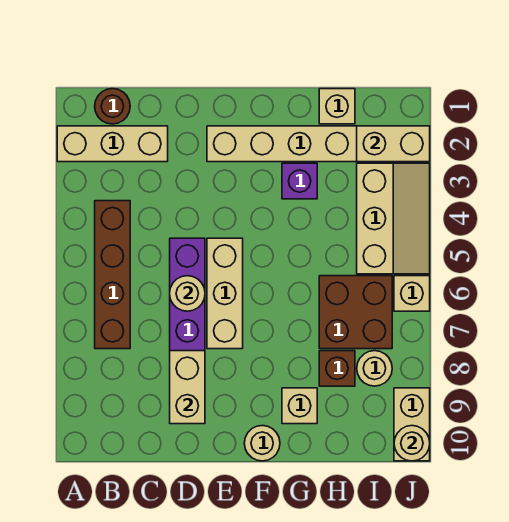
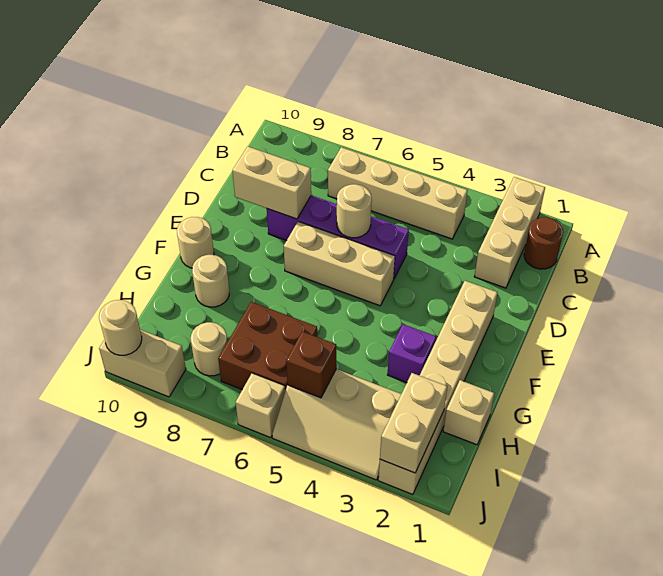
brown brick B4:B7 level 1 -> tan brick B4:B7 level 1
tan brick G9 level 1 -> tan round brick G9 level 1
brown brick H8 level 1 -> brown brick I5 level 2

